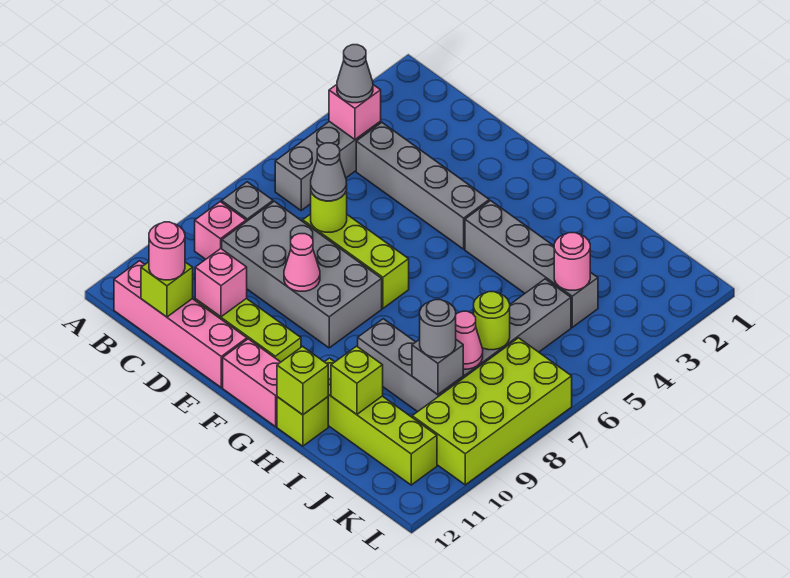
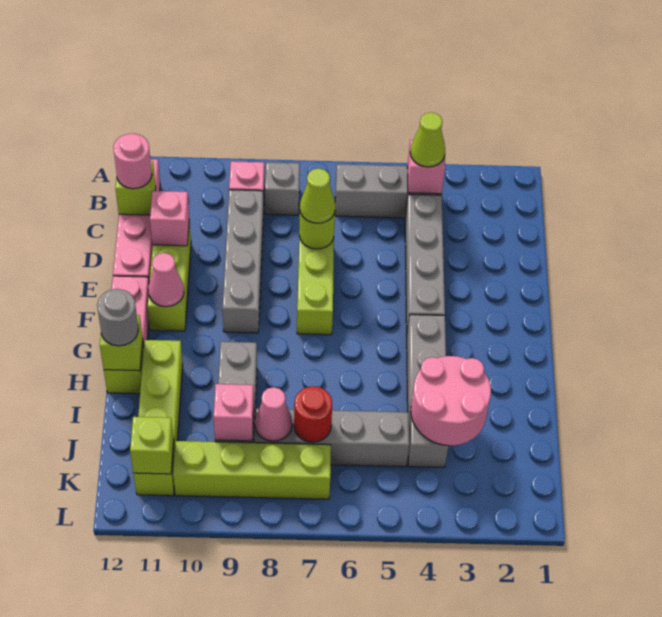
grey cone B4 level 3 -> lime cone B4 level 3
grey brick C8:F9 level 1 -> grey brick C9:F9 level 1
grey cone D7 level 3 -> lime cone D7 level 3
pink cone E9 level 2 -> pink cone F11 level 2
lime brick I11 level 2 -> lime brick K11 level 2
pink round brick J4 level 2 -> pink round brick I3:J4 level 2
lime round brick J7 level 2 -> red round brick J7 level 2
grey brick J9 level 2 -> pink brick J9 level 2
grey round brick J9 level 3 -> grey round brick H12 level 3
lime brick K7:L10 level 1 -> lime brick K7:K10 level 1

